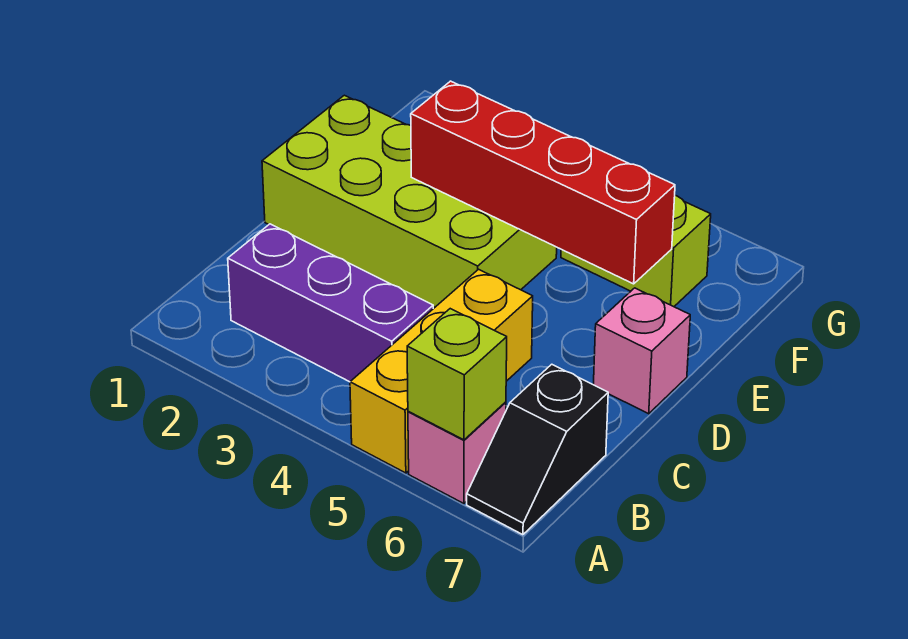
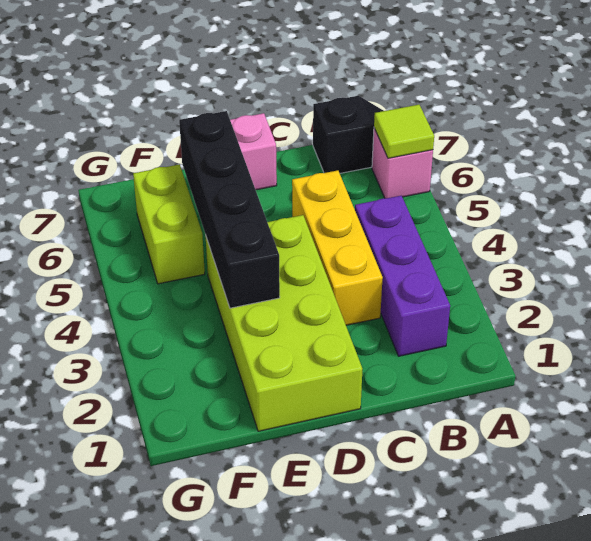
yellow brick A5:C5 level 1 -> yellow brick C3:C5 level 1
lime brick A6 level 2 -> lime tile A6 level 2
red brick E3:E6 level 2 -> black brick E3:E6 level 2

